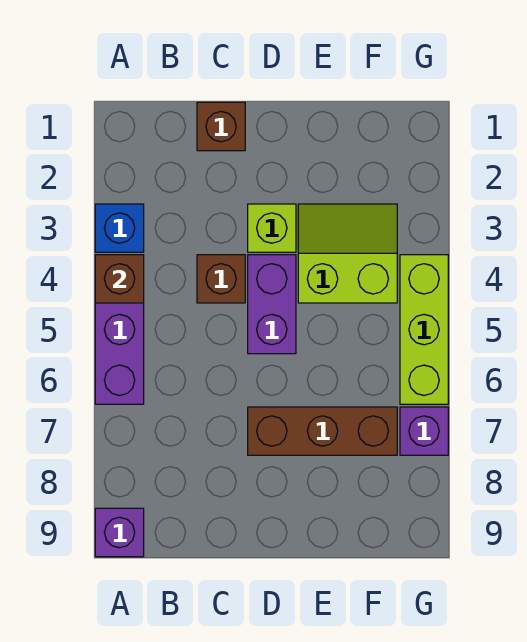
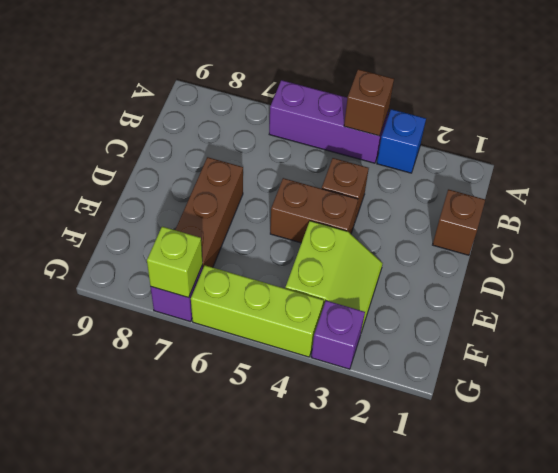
purple brick A9 level 1 -> purple brick G3 level 1
lime brick D3 level 1 -> lime brick G7 level 2
purple brick D4:D5 level 1 -> brown brick D4:D5 level 1

